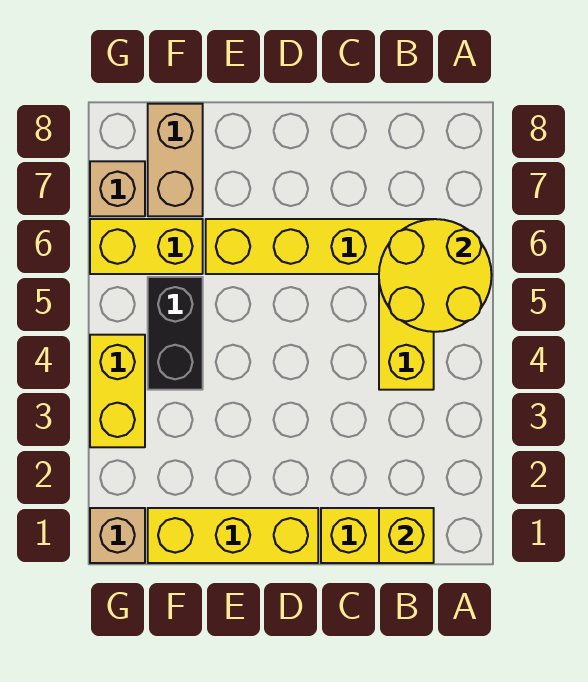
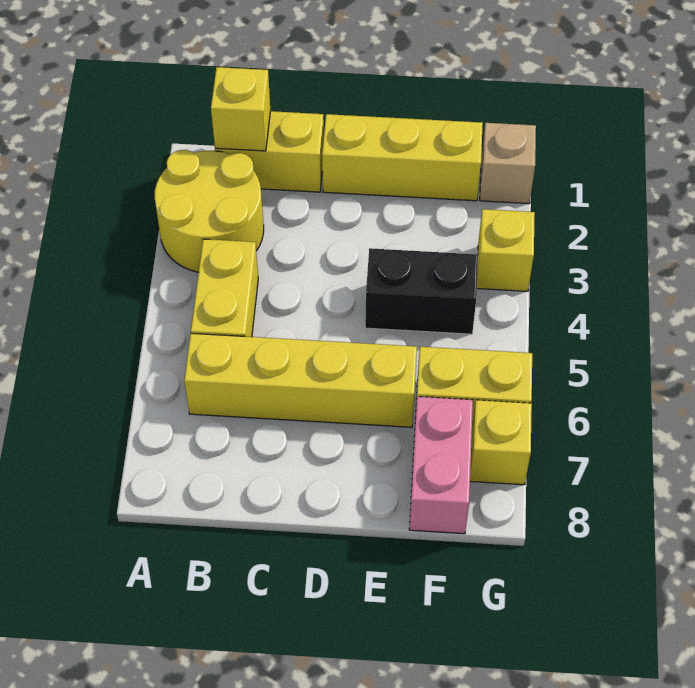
yellow round brick A5:B6 level 2 -> yellow round brick A2:B3 level 1
black brick F4:F5 level 1 -> black brick E4:F4 level 1
tan brick F7:F8 level 1 -> pink brick F7:F8 level 1
yellow brick G3:G4 level 1 -> yellow brick G3 level 1
tan brick G7 level 1 -> yellow brick G7 level 1

